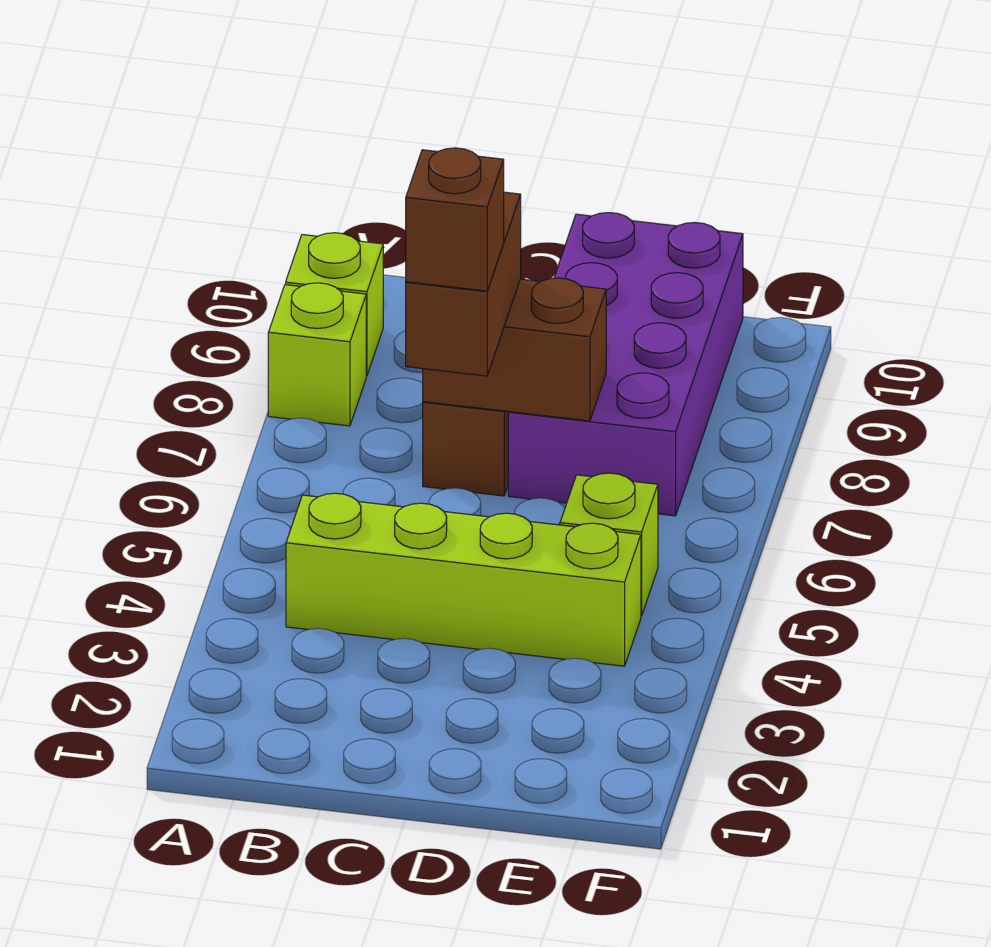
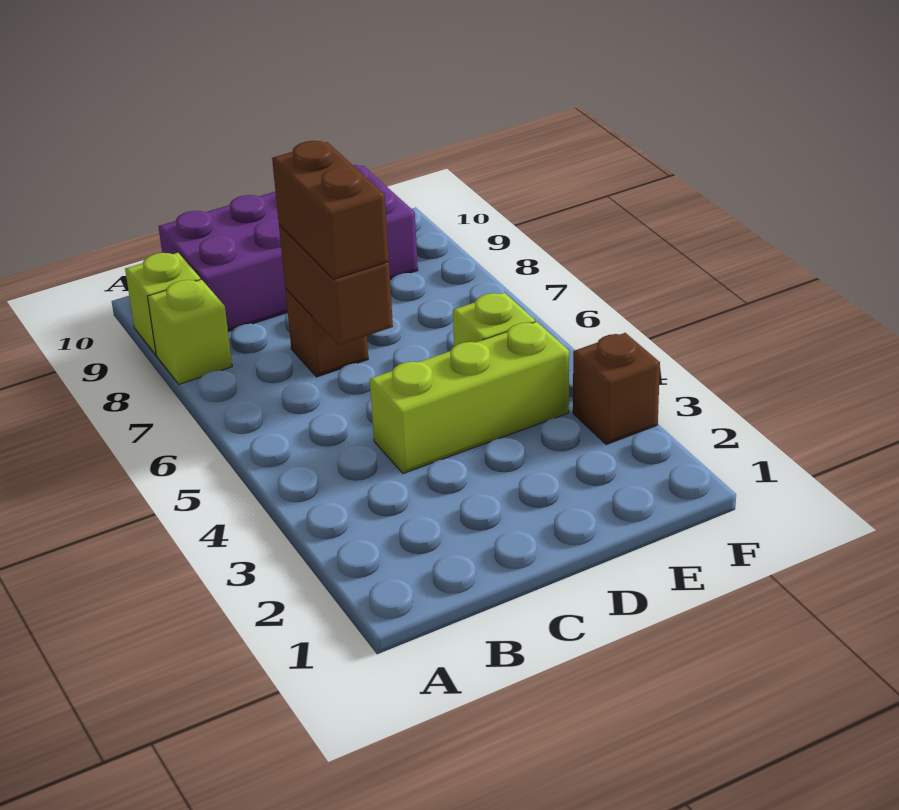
lime brick B4:E4 level 1 -> lime brick C4:E4 level 1
brown brick C6 level 4 -> brown brick F3 level 1
brown brick C7:D7 level 2 -> brown brick C6:C7 level 2
purple brick D7:E10 level 1 -> purple brick B9:E10 level 1

